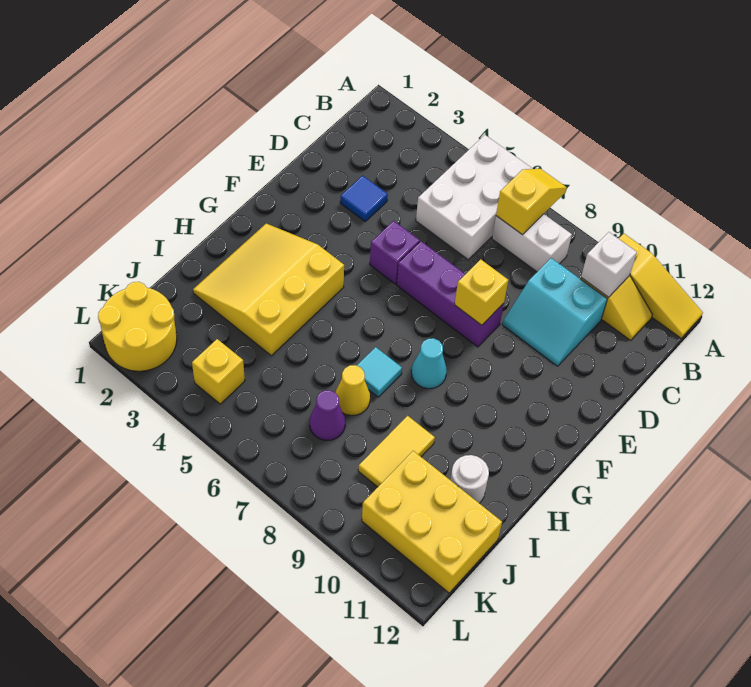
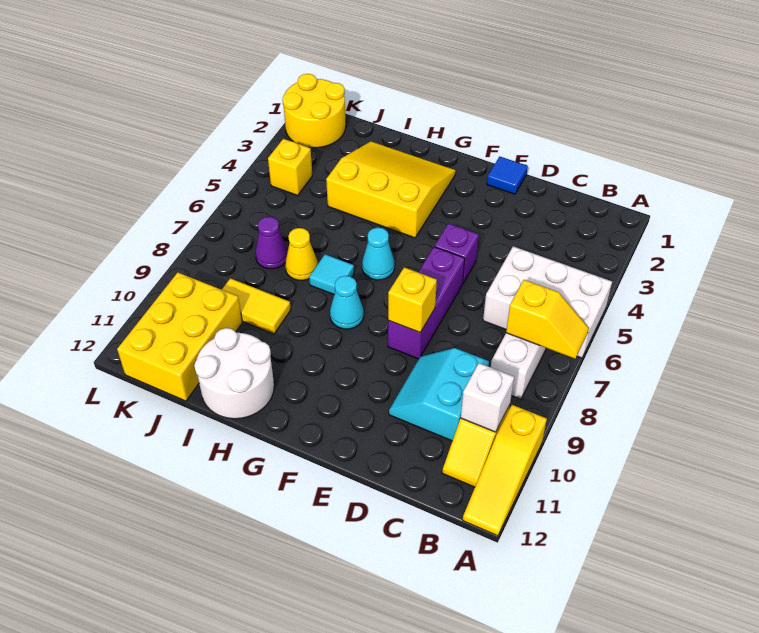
blue tile D3 level 1 -> blue tile E1 level 1
none -> cyan cone G6 level 1
white round brick I11 level 1 -> white round brick H11:I12 level 1

